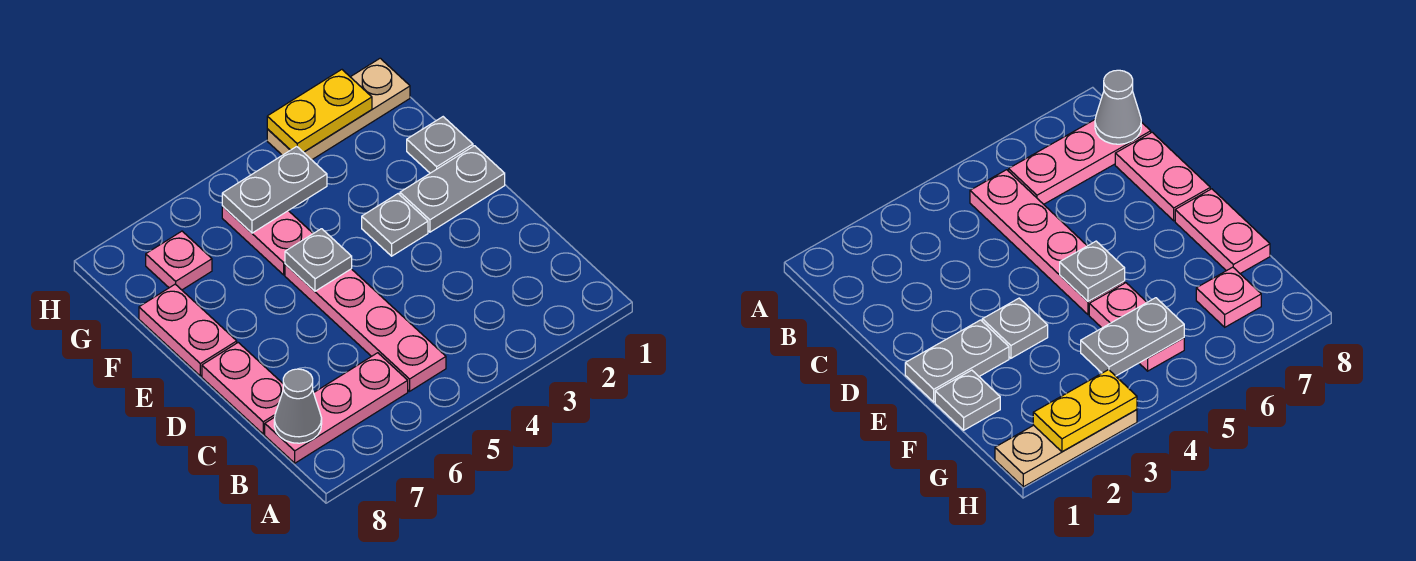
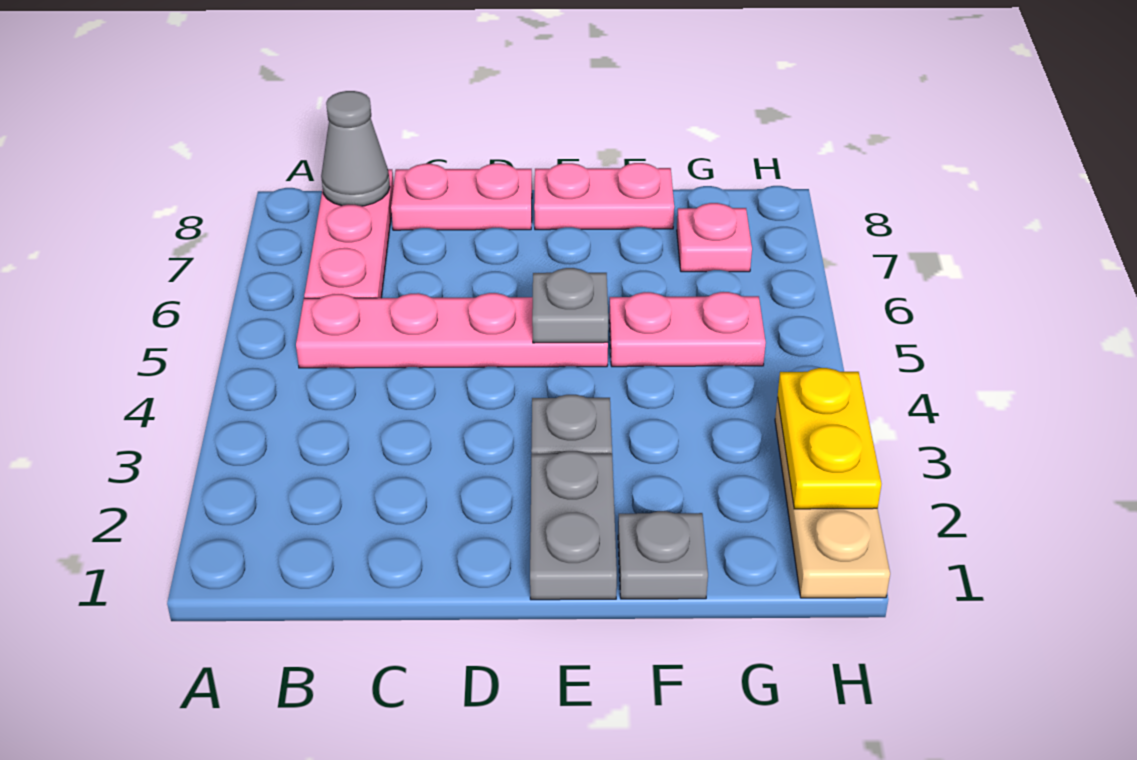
grey plate G4:G5 level 2 -> none

